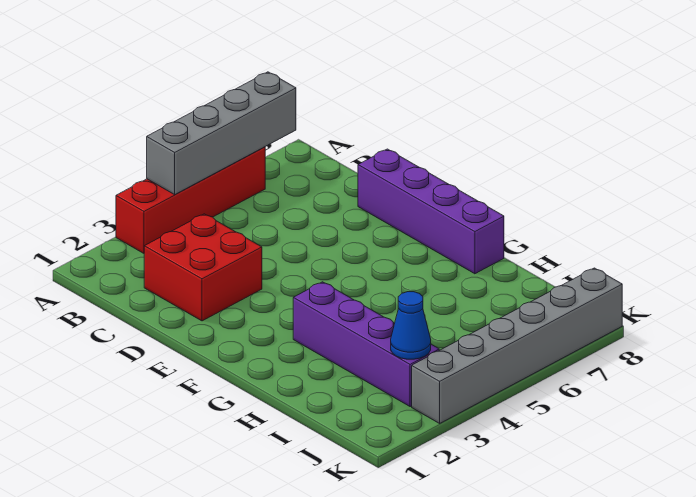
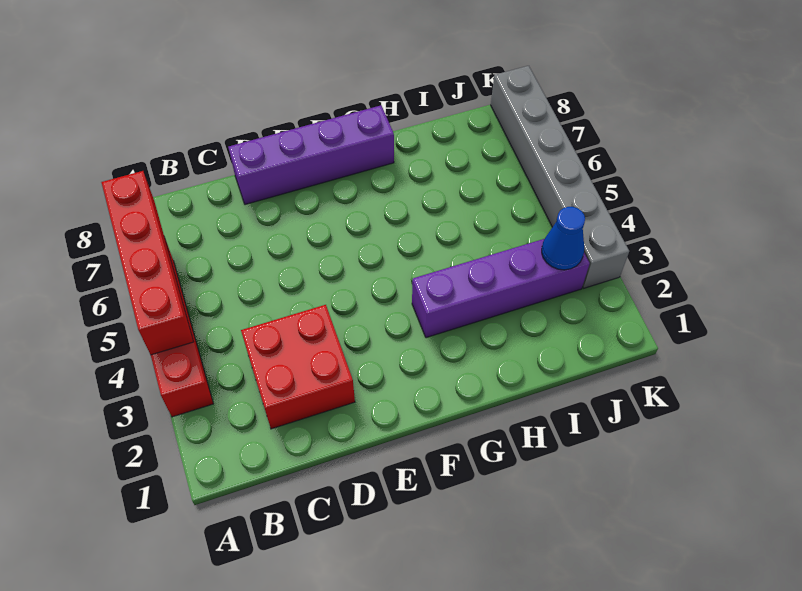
grey brick A4:A7 level 2 -> red brick A4:A7 level 2

